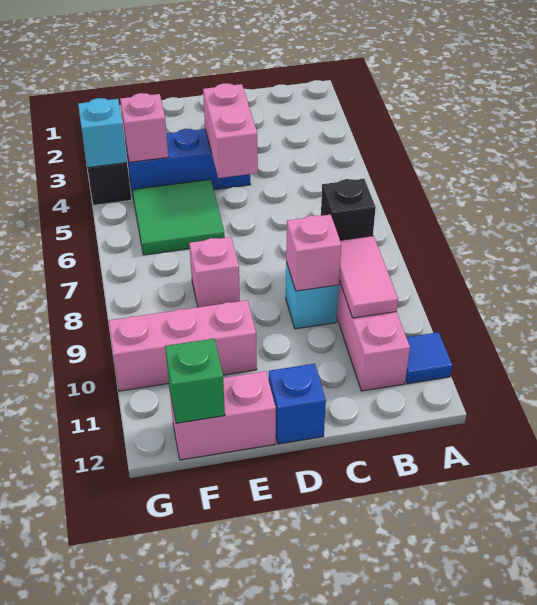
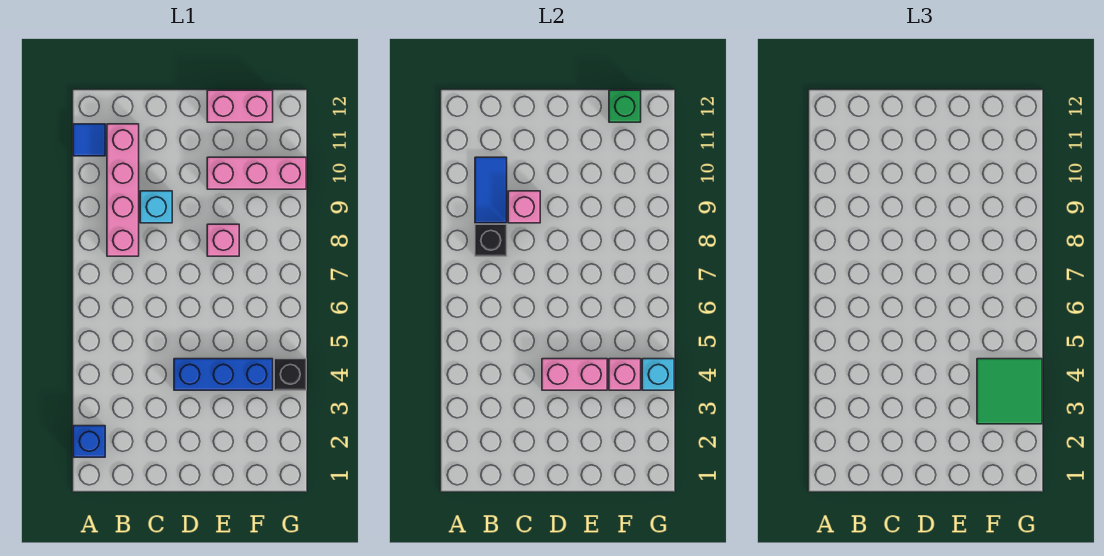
pink tile B9:B10 level 2 -> blue tile B9:B10 level 2
pink brick D4:D5 level 2 -> pink brick D4:E4 level 2
blue brick D12 level 1 -> blue brick A2 level 1
green tile E5:F6 level 1 -> green tile F3:G4 level 3

